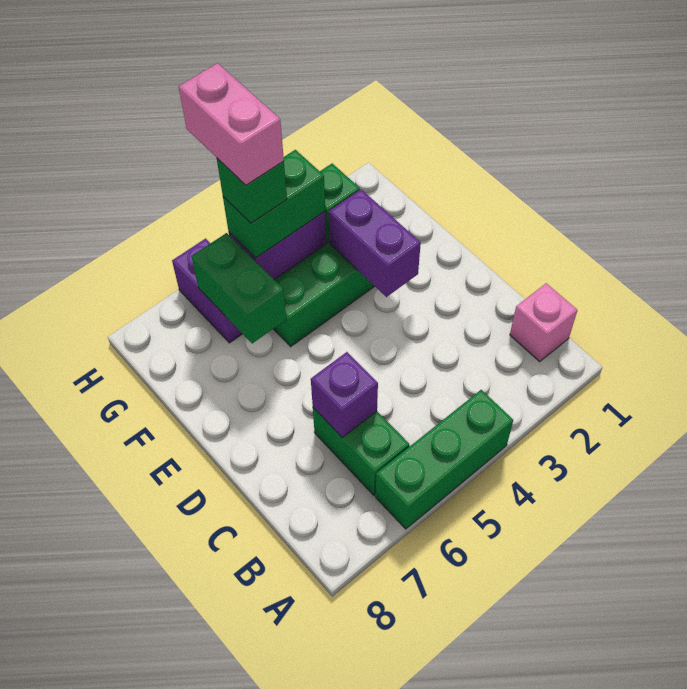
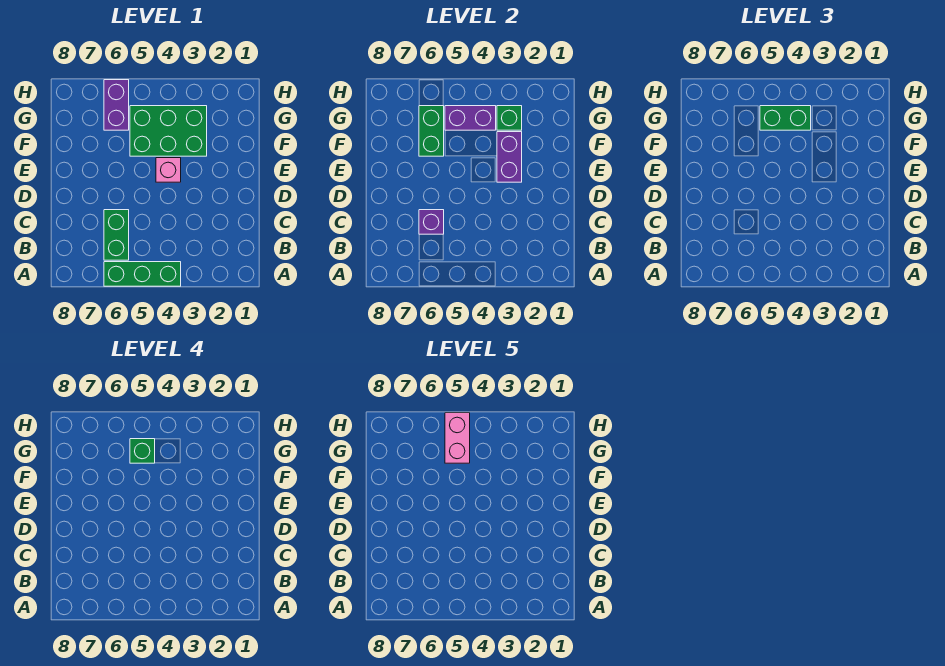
pink brick B1 level 1 -> pink brick E4 level 1

